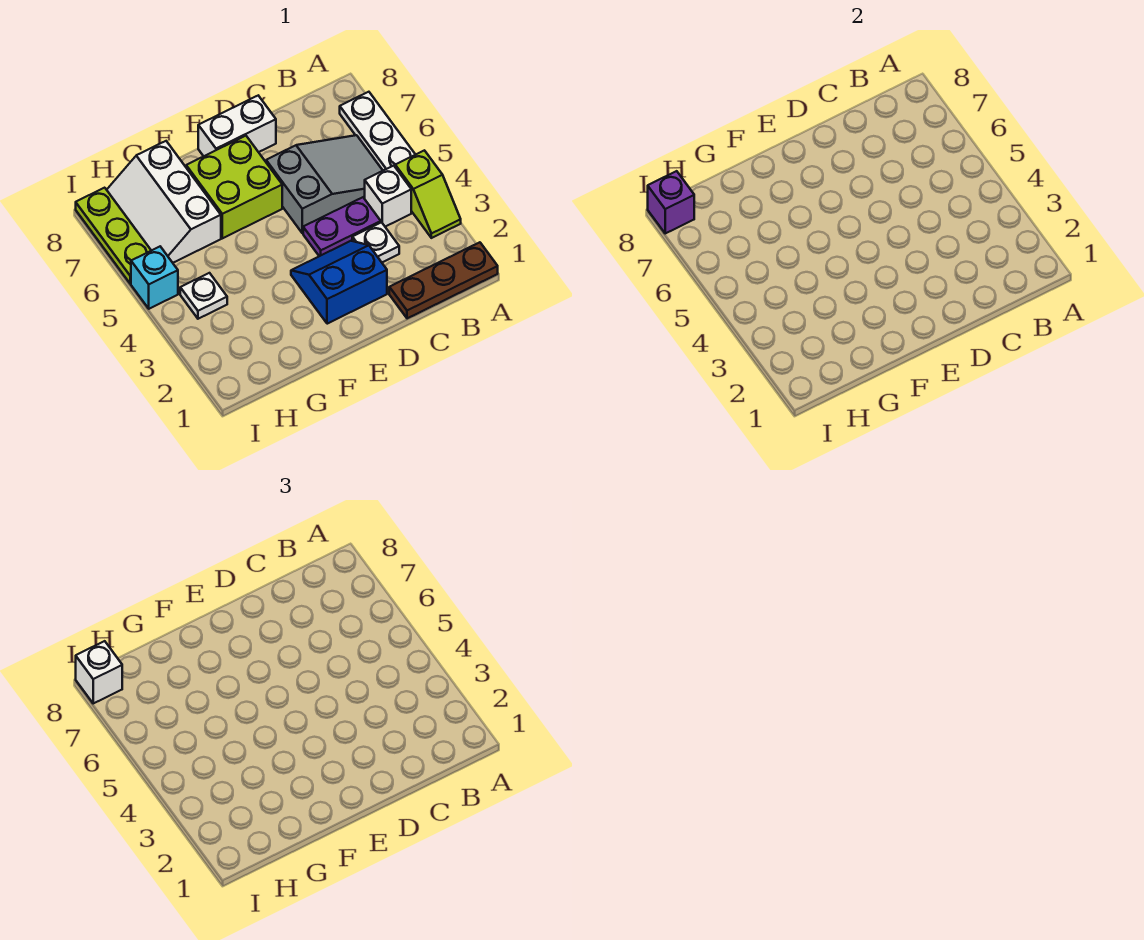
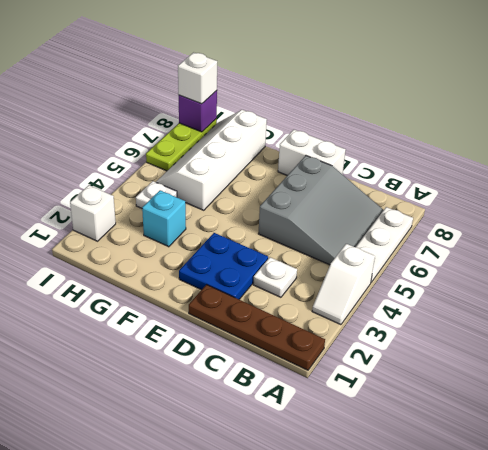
brown plate A1:C1 level 1 -> brown plate A1:D1 level 1
lime slope A3:A4 level 1 top 4 -> white slope A3:A4 level 1 top 4
white brick B4 level 1 -> white brick I2 level 1
grey slope B5:D6 level 1 top D -> grey slope B5:D7 level 1 top D
purple plate C4:D4 level 1 -> none
blue slope D2:E3 level 1 top 2 -> blue plate D2:E3 level 1
lime brick E6:F7 level 1 -> none
white slope G6:H8 level 1 top G -> white slope G5:H8 level 1 top G
cyan brick I5 level 1 -> cyan brick G3 level 1

